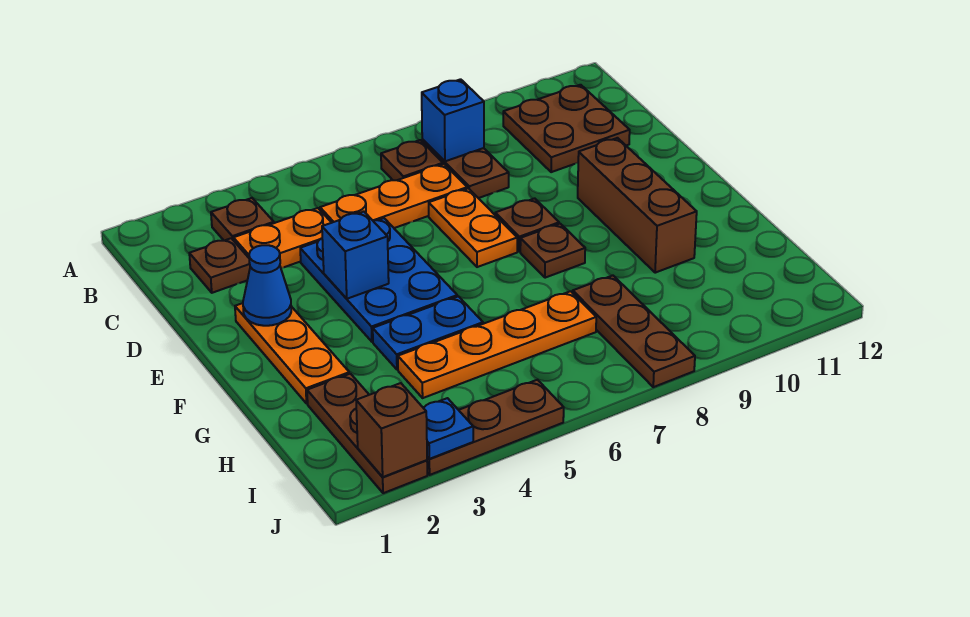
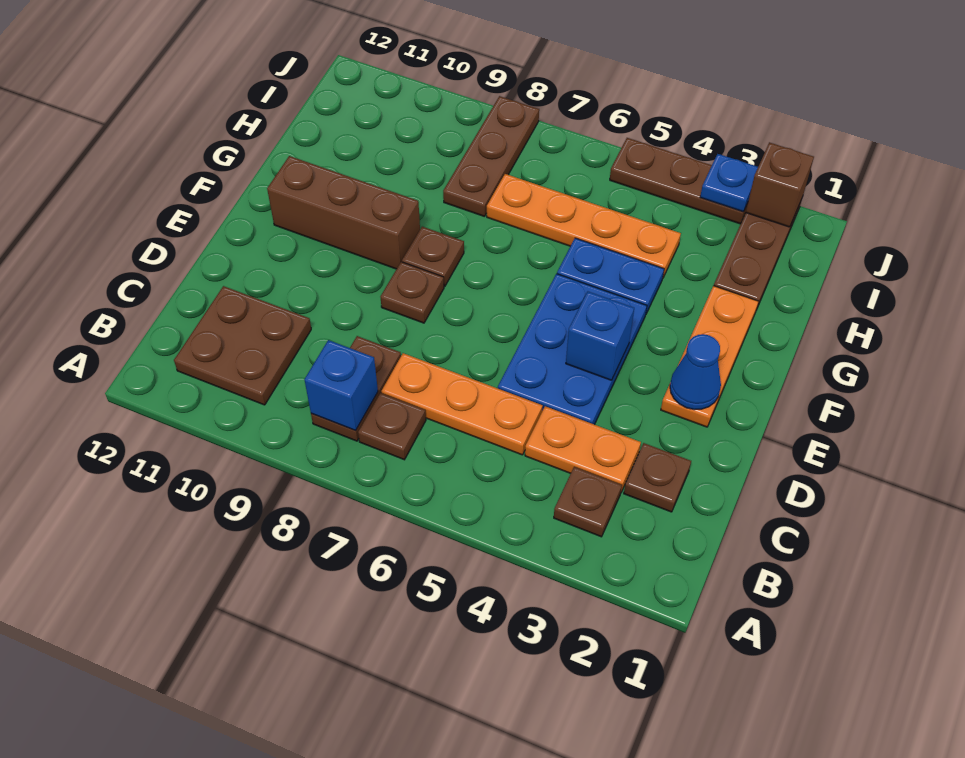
orange plate D7:E7 level 1 -> none
brown brick E10:G10 level 1 -> brown brick F9:F11 level 1

